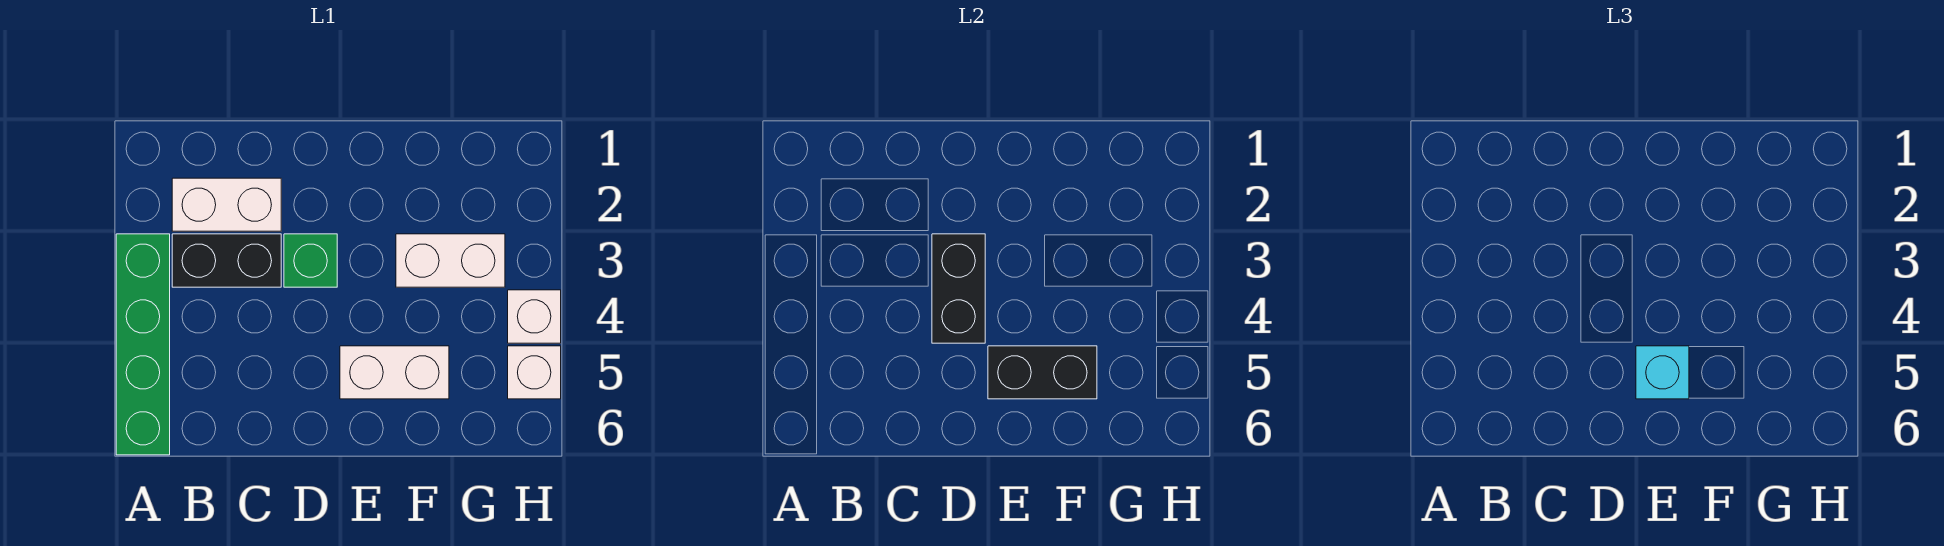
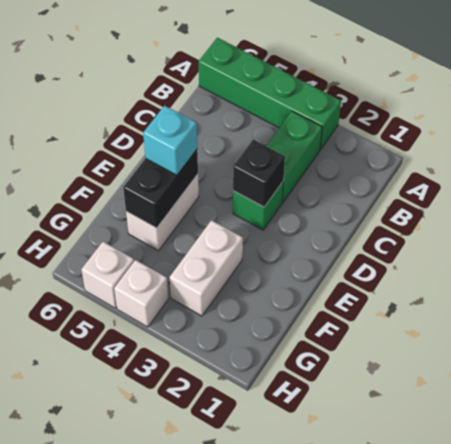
white brick B2:C2 level 1 -> none
black brick B3:C3 level 1 -> green brick B3:C3 level 1
black brick D3:D4 level 2 -> black brick D3 level 2

